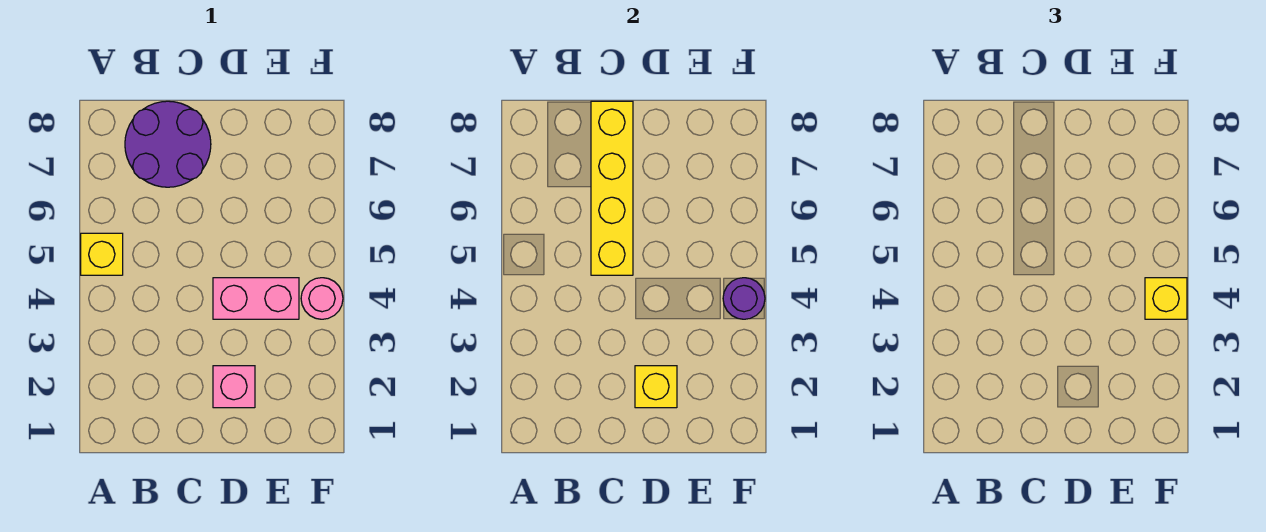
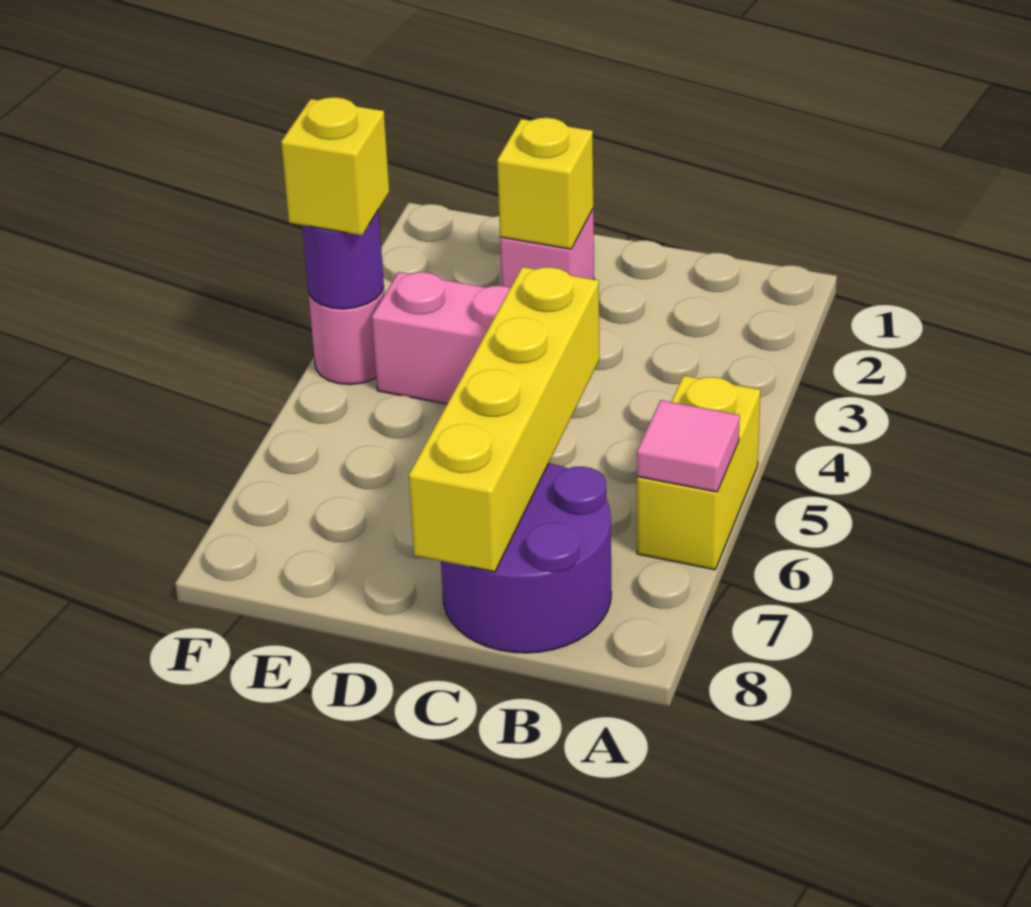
yellow brick A5 level 1 -> yellow brick A5:A6 level 1
none -> pink tile A6 level 2

